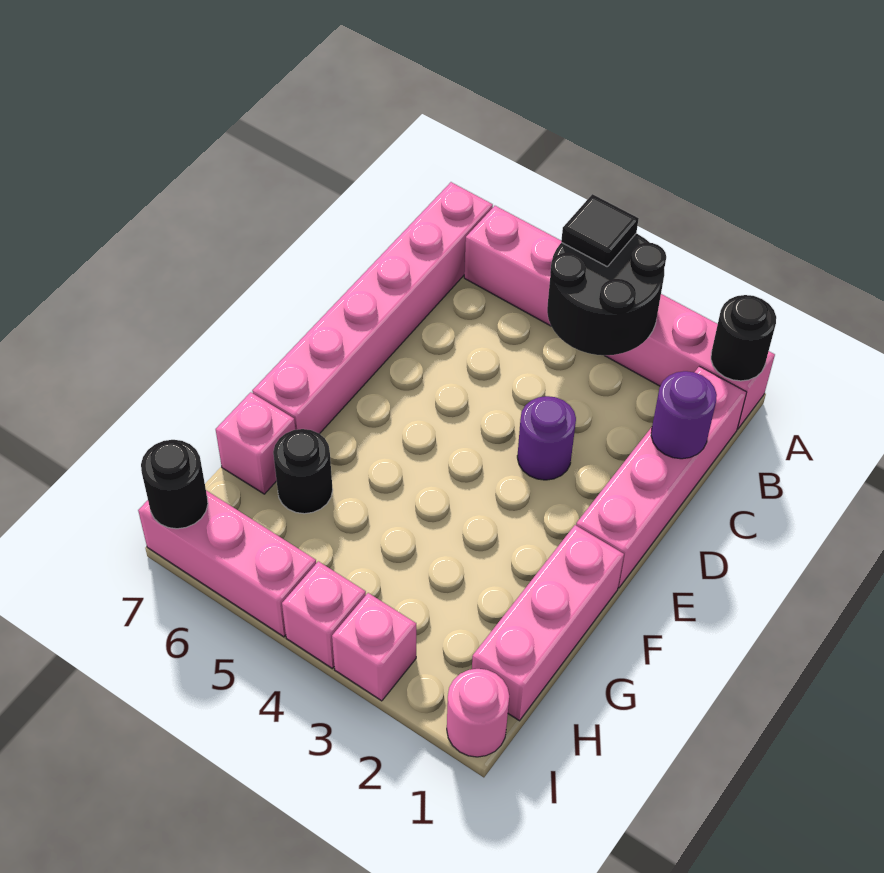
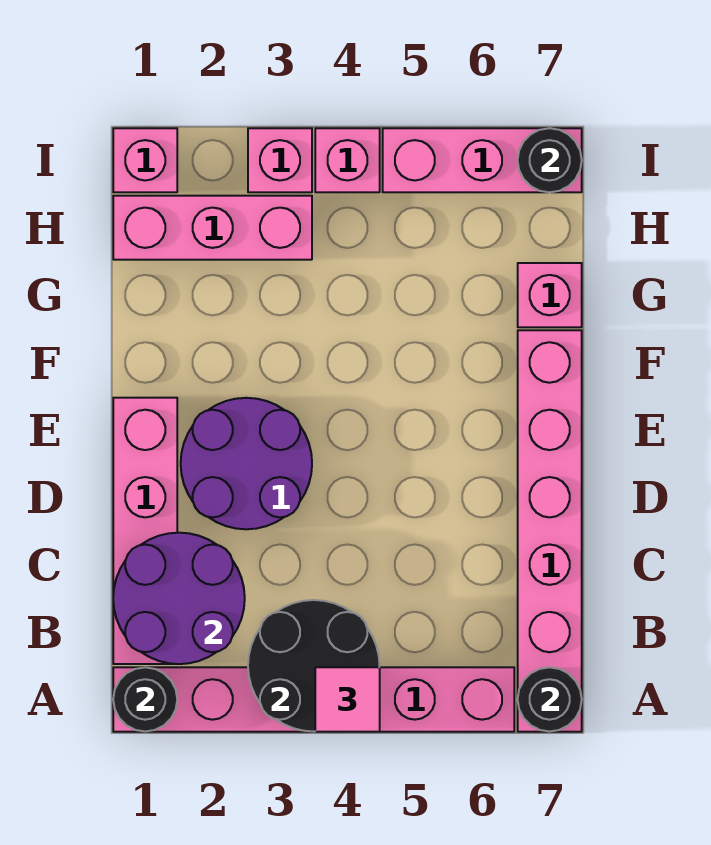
black tile A4 level 3 -> pink tile A4 level 3
purple round brick C1 level 2 -> purple round brick B1:C2 level 2
purple round brick D3 level 1 -> purple round brick D2:E3 level 1
pink brick F1:H1 level 1 -> pink brick H1:H3 level 1
black round brick G6 level 1 -> black round brick A7 level 2
pink round brick I1 level 1 -> pink brick I1 level 1

